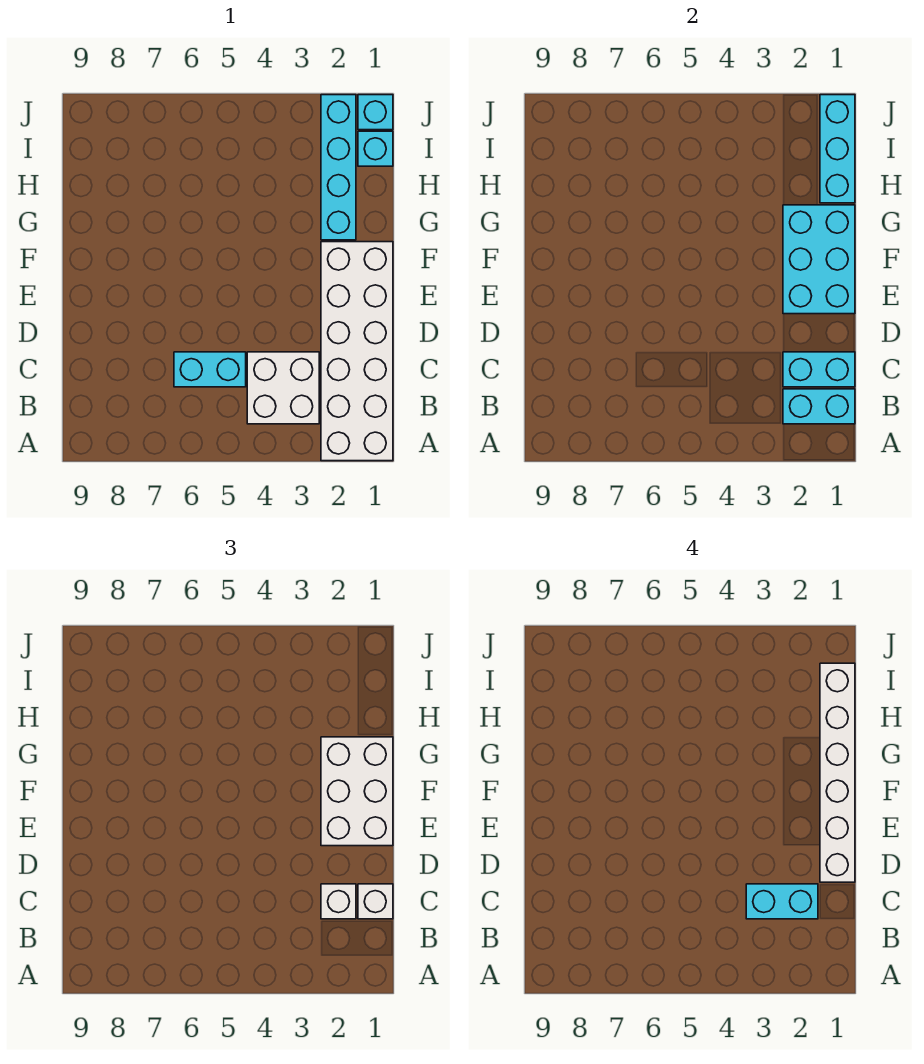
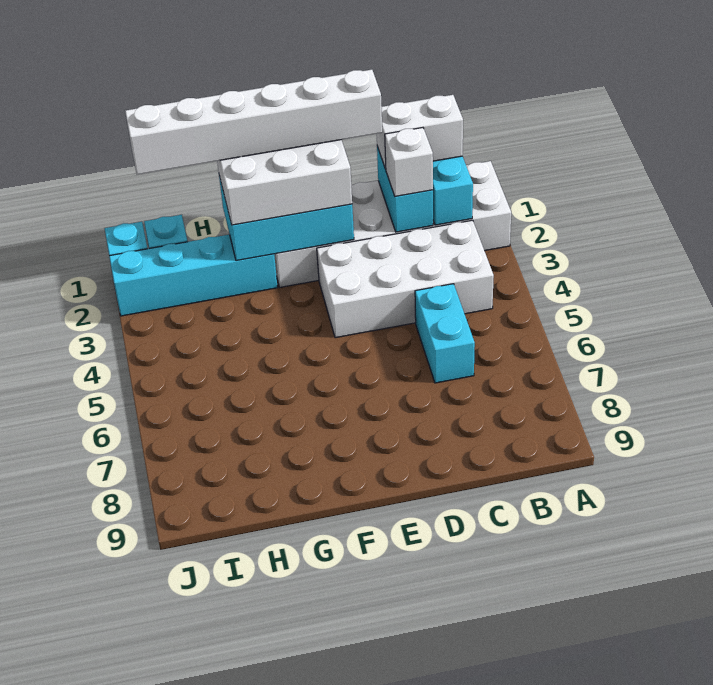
white brick B3:C4 level 1 -> white brick B3:E4 level 1
white brick C1 level 3 -> white brick B1:C1 level 3
cyan brick C2:C3 level 4 -> none
cyan brick H1:J1 level 2 -> none

